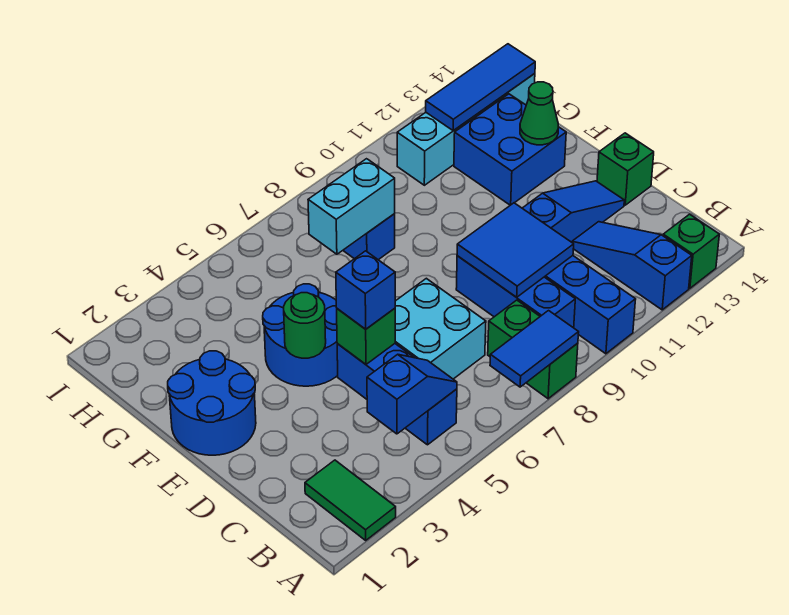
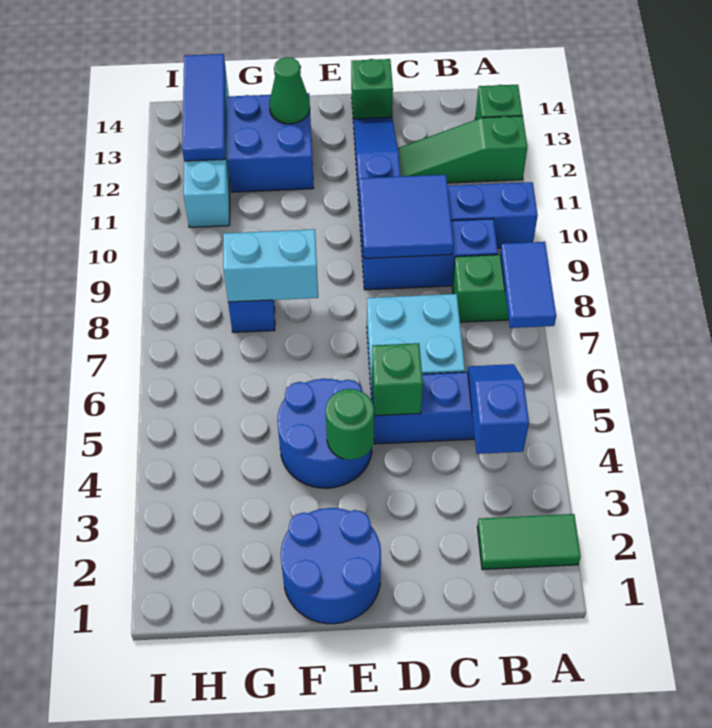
blue slope A12:C12 level 1 top A -> green slope A12:C12 level 1 top A
blue brick D5 level 3 -> none
cyan brick G7:G8 level 2 -> cyan brick F8:G8 level 2

